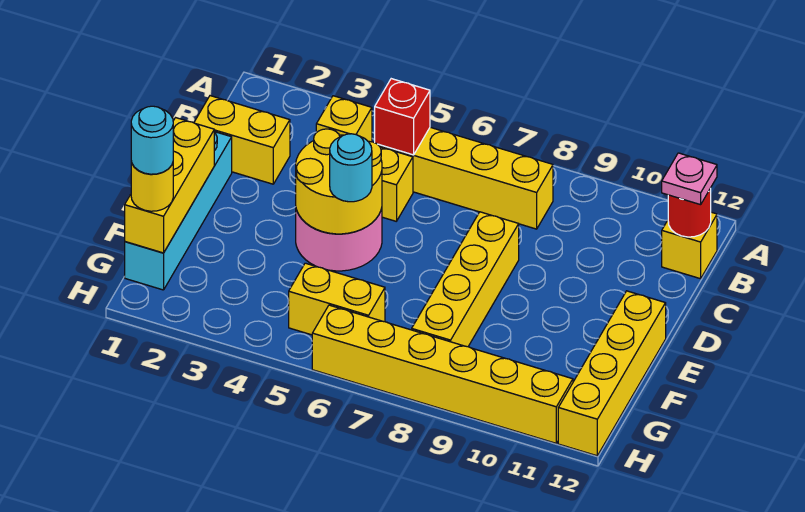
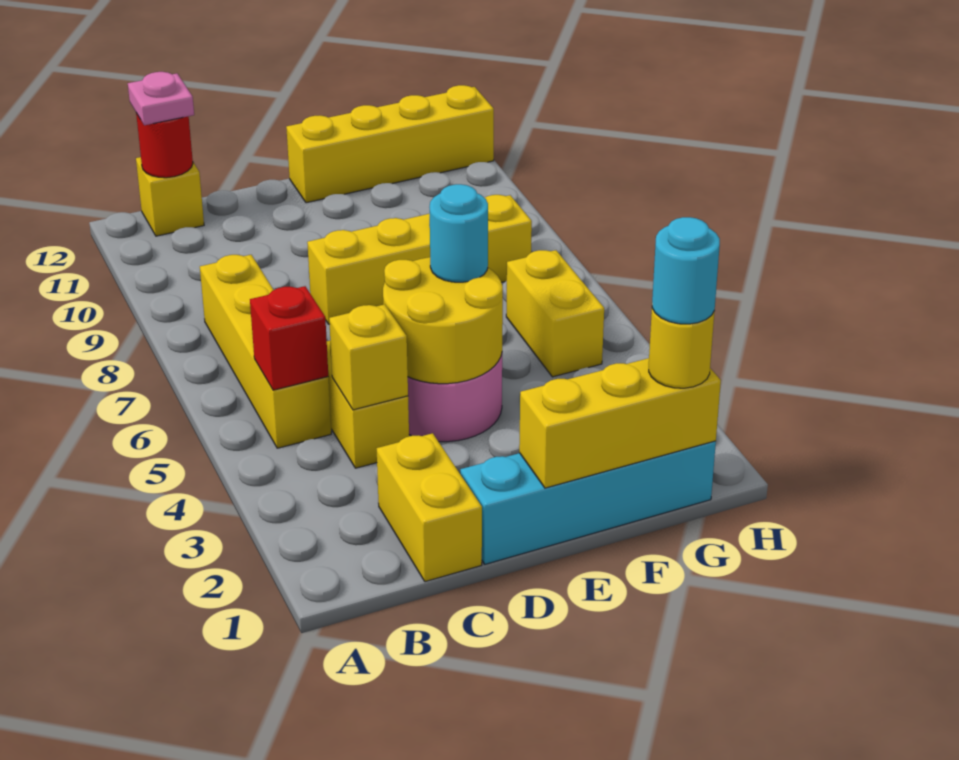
yellow brick H6:H11 level 1 -> none

